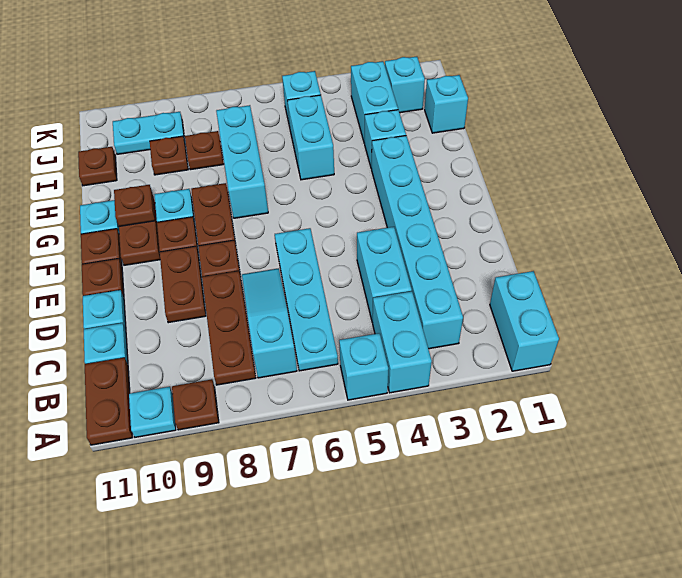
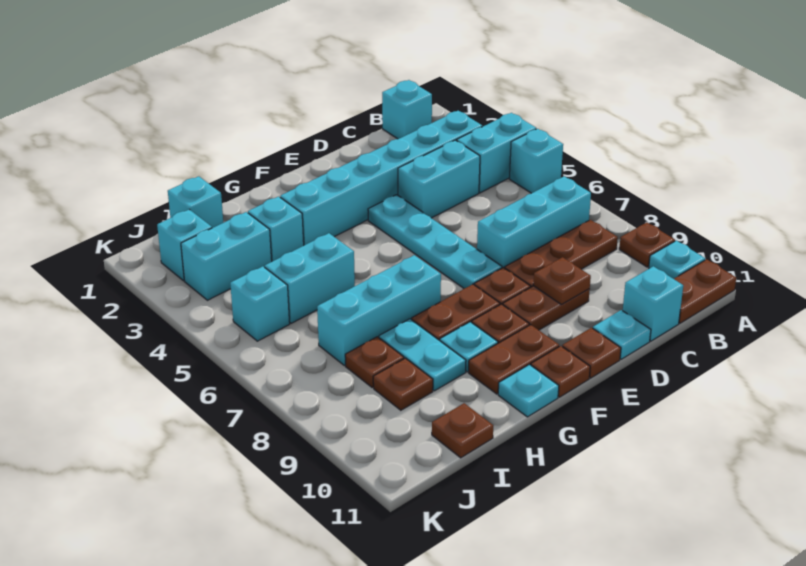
cyan brick A1:B1 level 1 -> cyan brick B1 level 1
cyan plate B6:E6 level 1 -> cyan plate E4:E7 level 1
cyan slope B7:D7 level 1 top B -> cyan brick B7:D7 level 1
cyan plate C11 level 1 -> cyan brick C11 level 1
brown plate G10 level 2 -> brown plate D9 level 2
cyan plate J9:J10 level 1 -> cyan plate H8:H9 level 1

